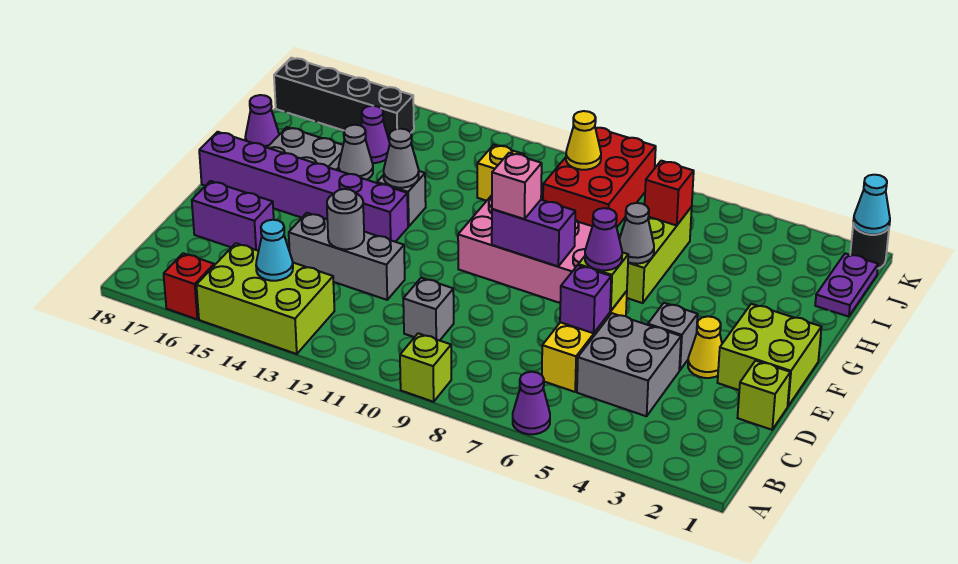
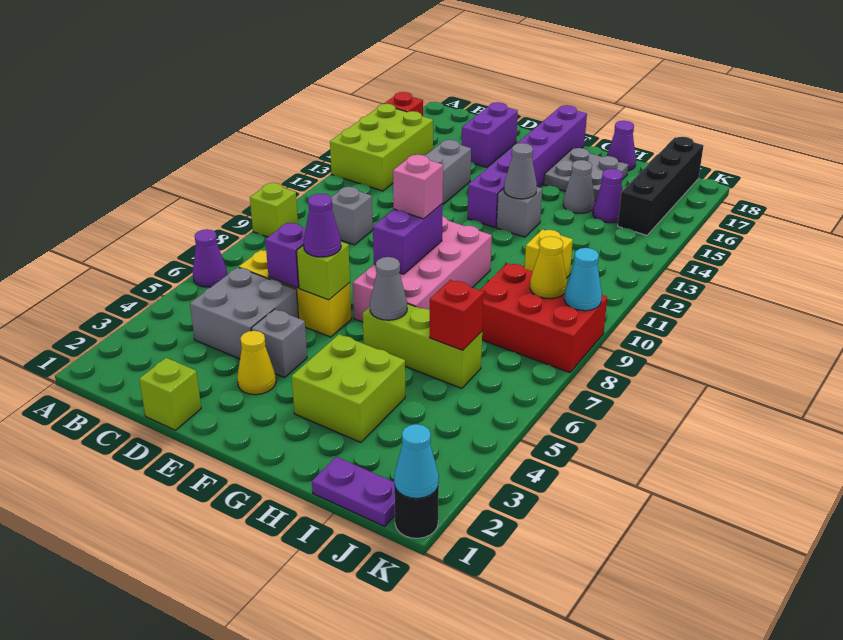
cyan cone B14 level 2 -> cyan cone K9 level 2
grey round brick D13 level 2 -> none
lime brick E1:F2 level 1 -> lime brick G3:H4 level 1

